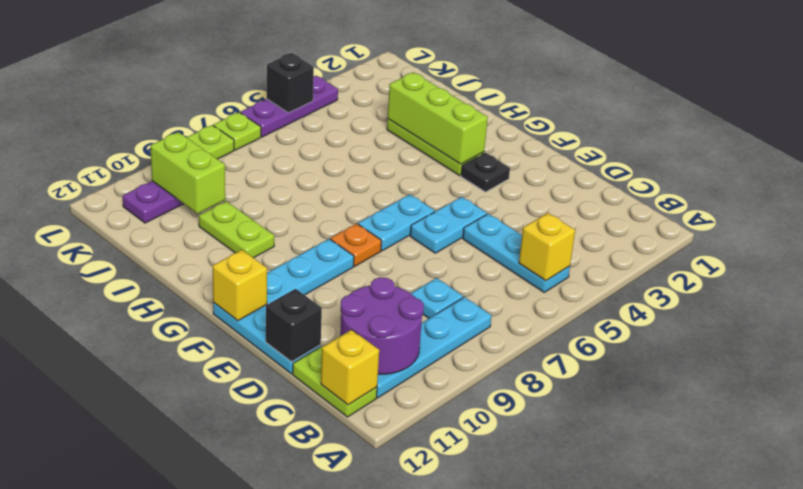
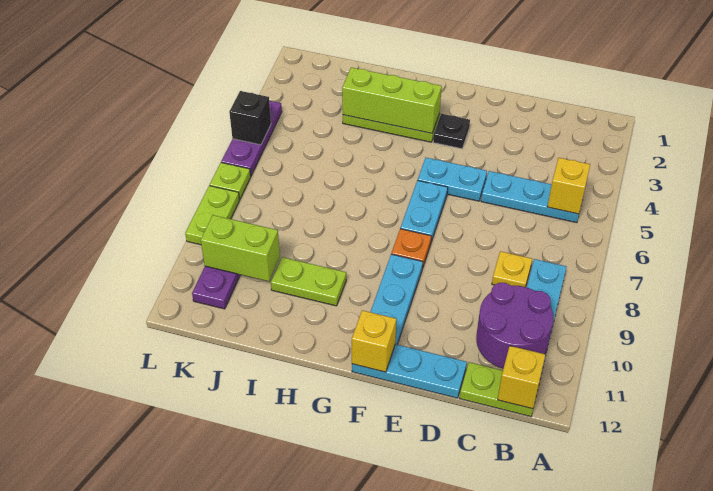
cyan plate C8 level 1 -> yellow plate C8 level 1
black brick D12 level 2 -> none
cyan plate E5:E6 level 1 -> cyan plate E5:F5 level 1

